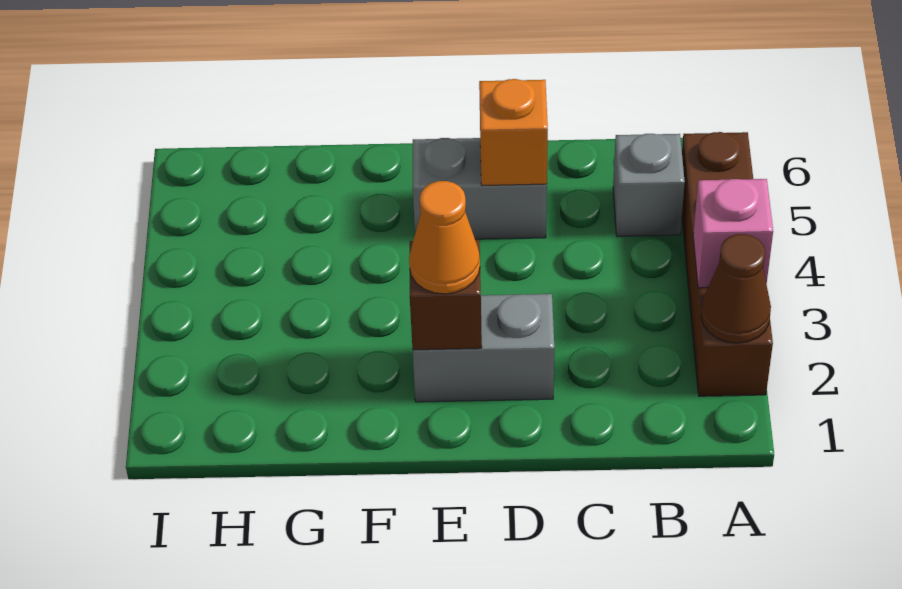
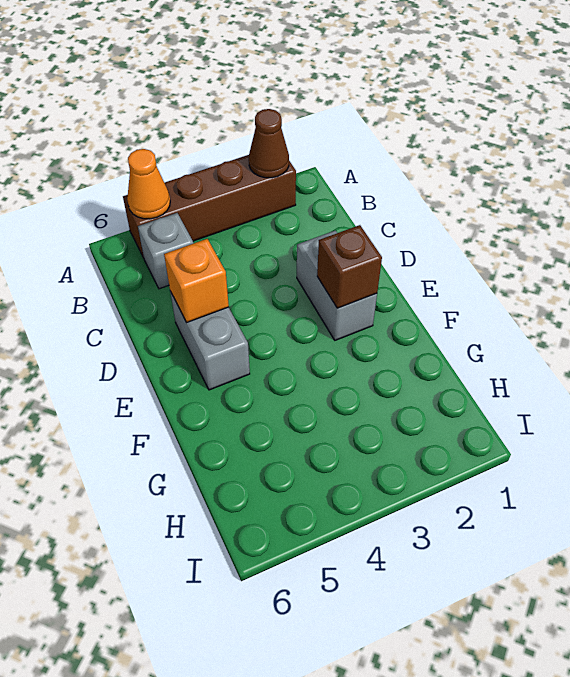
pink brick A3 level 2 -> none
orange cone E2 level 3 -> orange cone A5 level 2

